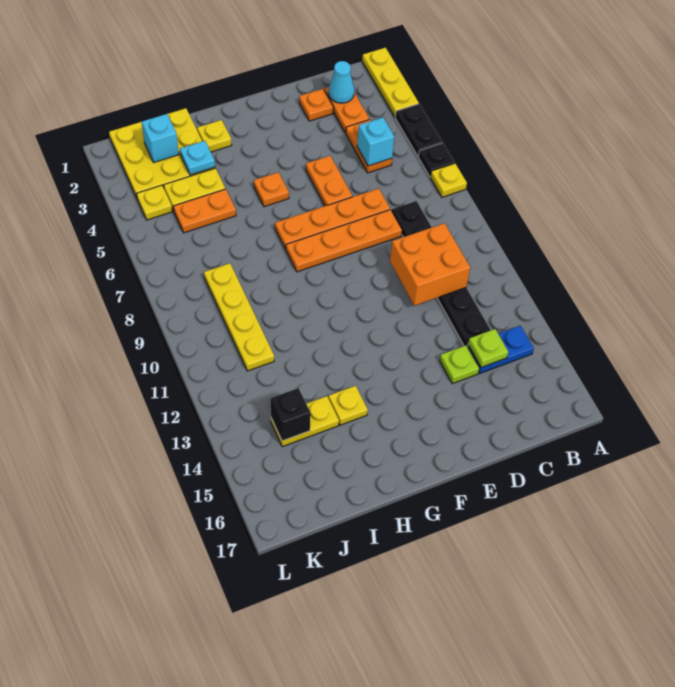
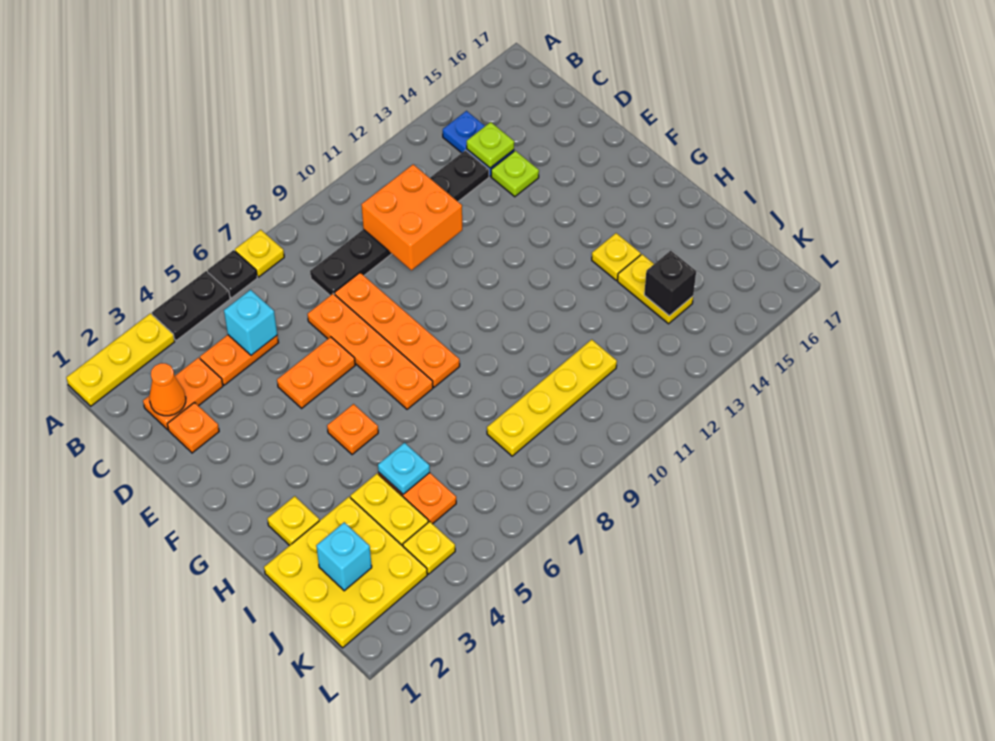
cyan cone C2 level 2 -> orange cone C2 level 2
cyan plate I3 level 2 -> cyan plate I5 level 2

